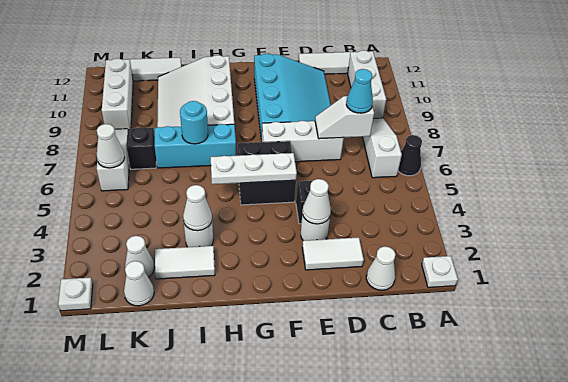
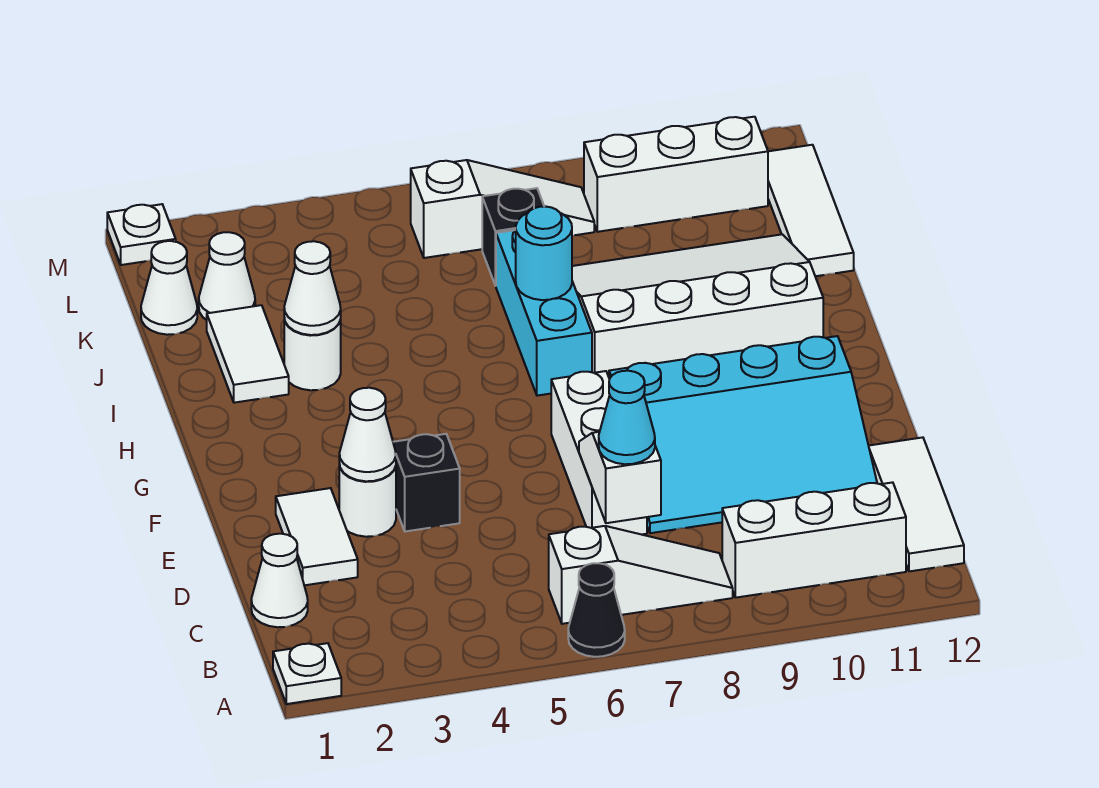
black brick F5:G6 level 1 -> none
white plate F5:H5 level 2 -> none
white cone L6 level 2 -> none

